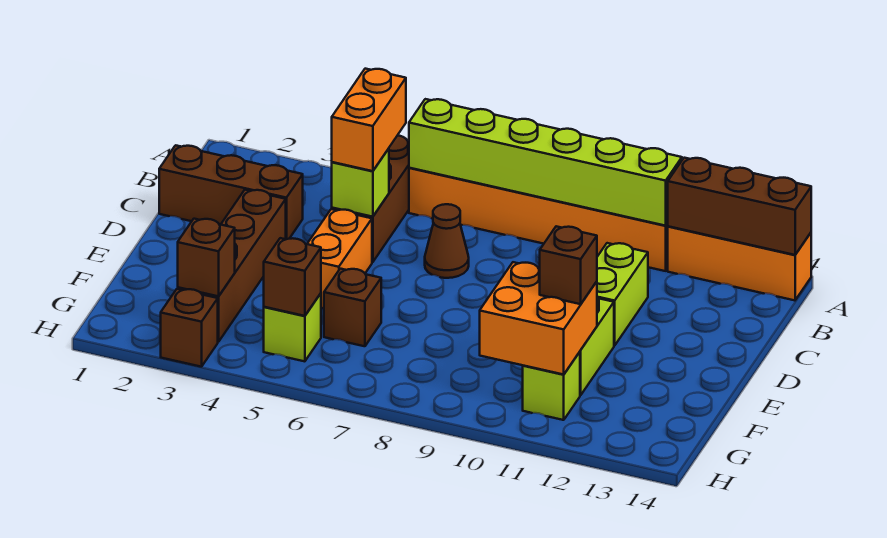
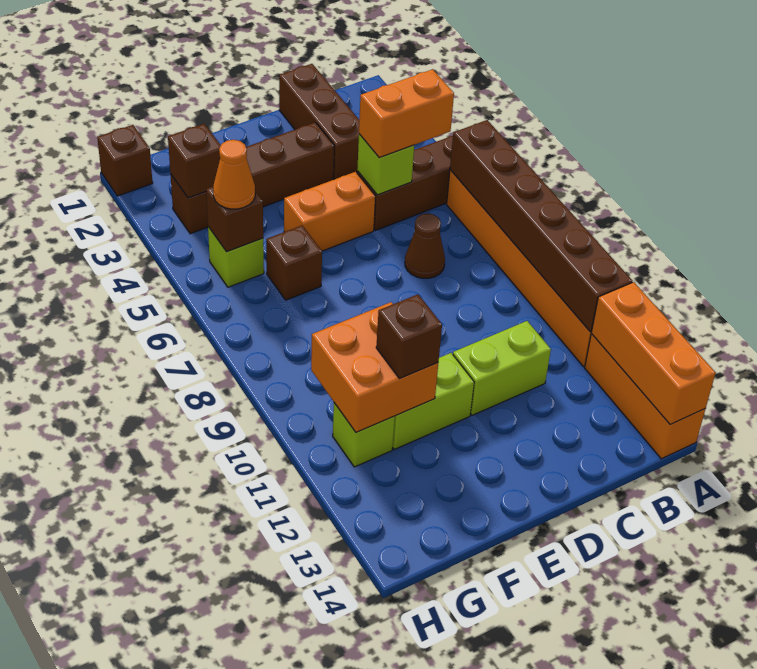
lime brick A6:A11 level 2 -> brown brick A6:A11 level 2
brown brick A12:A14 level 2 -> orange brick A12:A14 level 2
none -> orange cone G5 level 3
brown brick H3 level 1 -> brown brick H1 level 1

